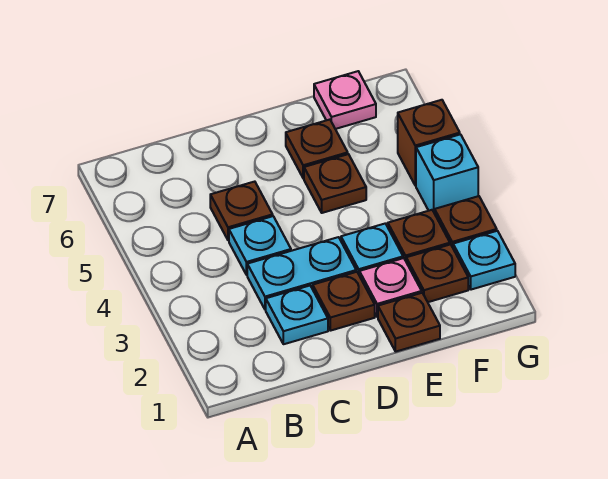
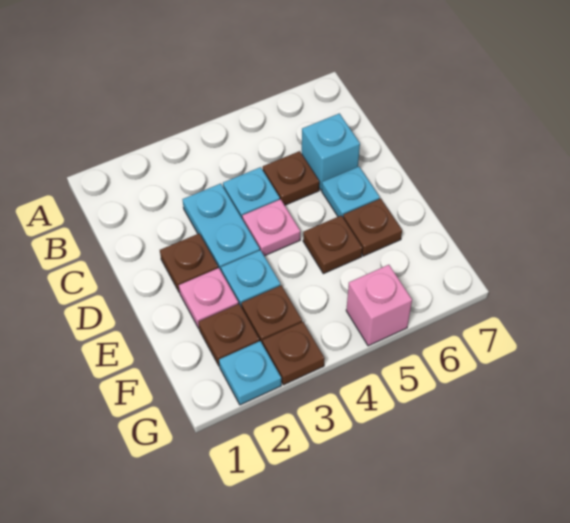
cyan plate C2 level 1 -> cyan plate D6 level 1
brown plate E1 level 1 -> none
pink plate F7 level 1 -> pink plate D4 level 1
cyan brick G4 level 1 -> cyan brick C6 level 1
brown brick G5 level 1 -> pink brick G5 level 1

